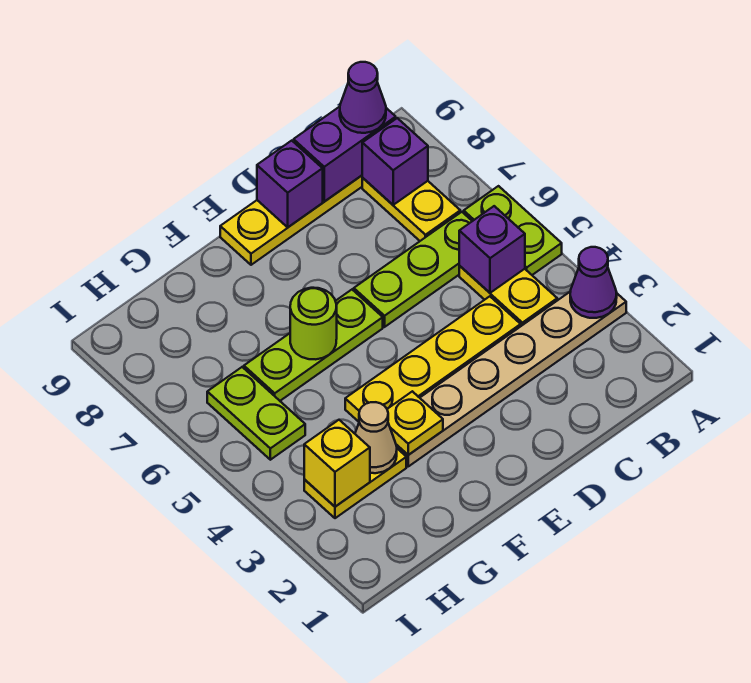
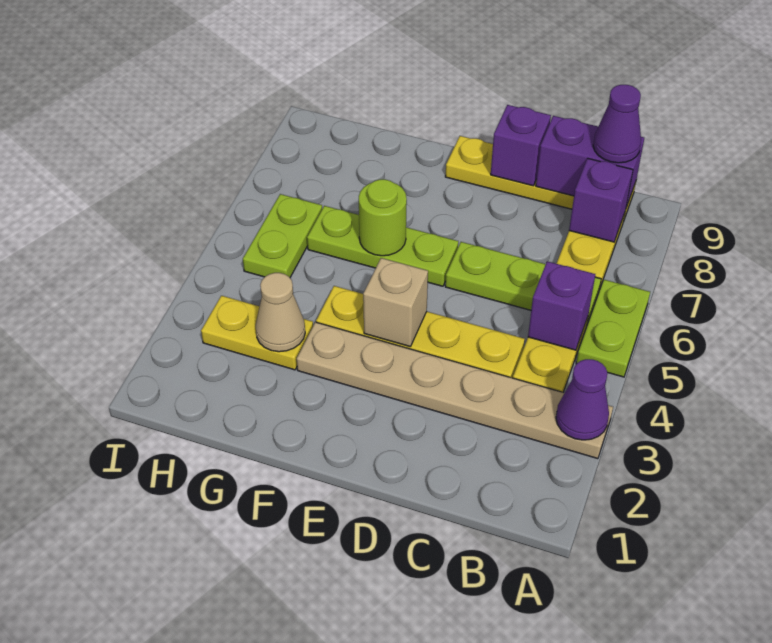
none -> tan brick E4 level 2
yellow plate F3 level 2 -> none
yellow brick H3 level 2 -> none

